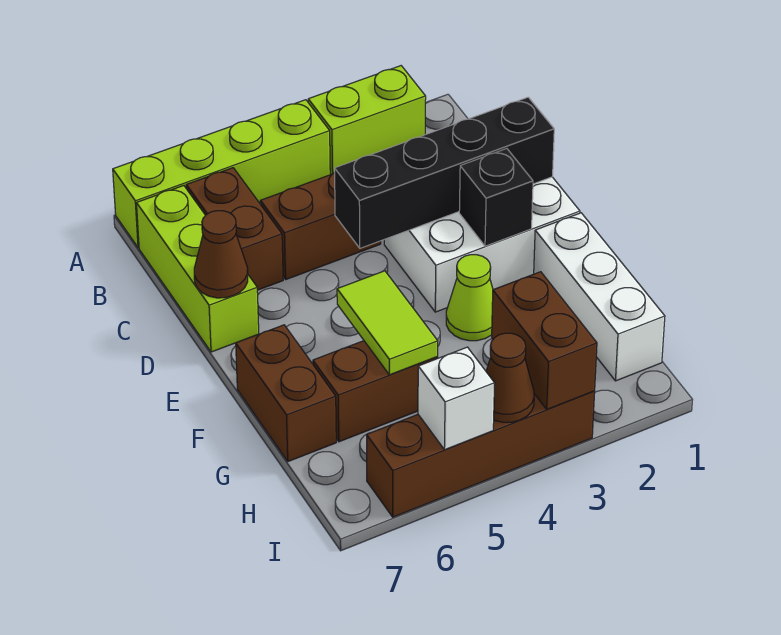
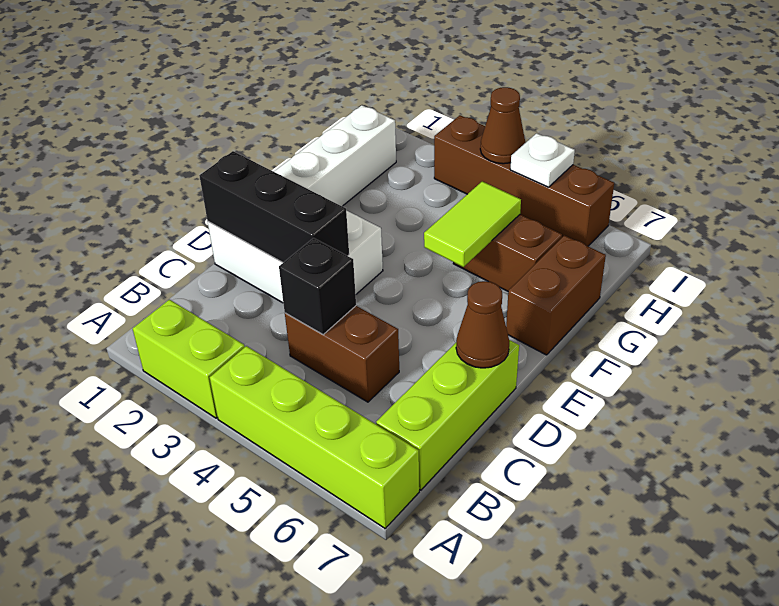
brown brick B6:C6 level 1 -> none
black brick D1:D4 level 2 -> black brick D1:D3 level 2
black brick E2 level 2 -> black brick C4 level 2
lime cone F3 level 1 -> none
brown brick H3:I3 level 2 -> none
white brick I5 level 2 -> white plate I5 level 2

